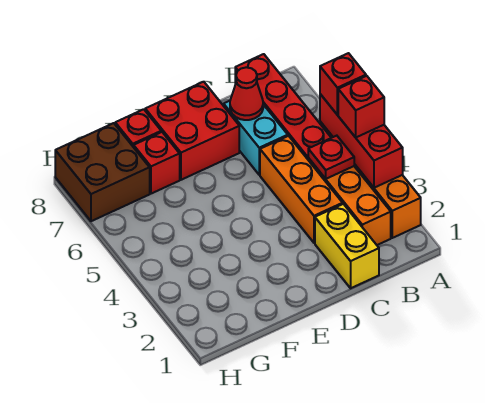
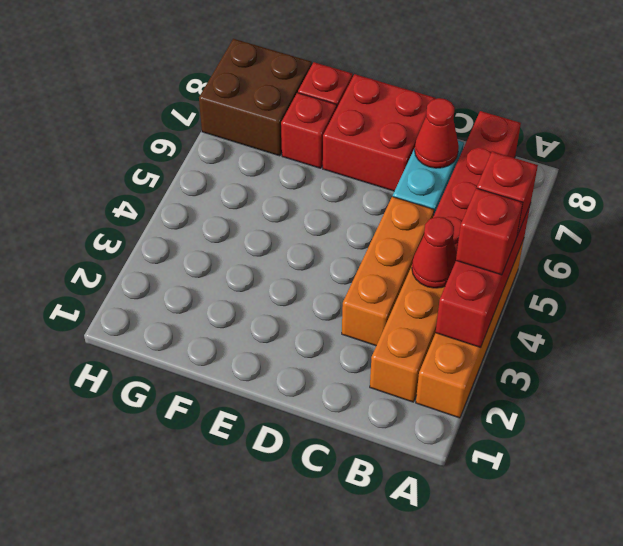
red plate B4 level 2 -> red cone B4 level 2
yellow brick C1:C2 level 1 -> none

